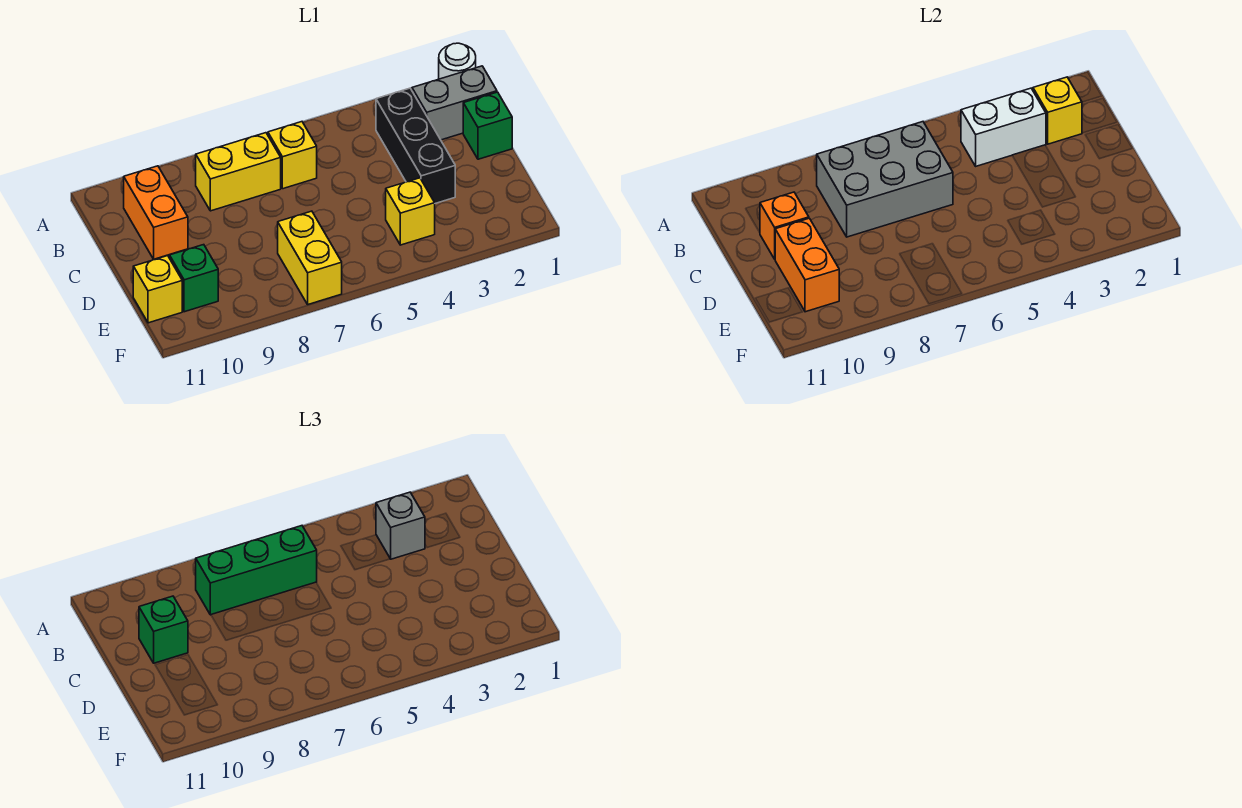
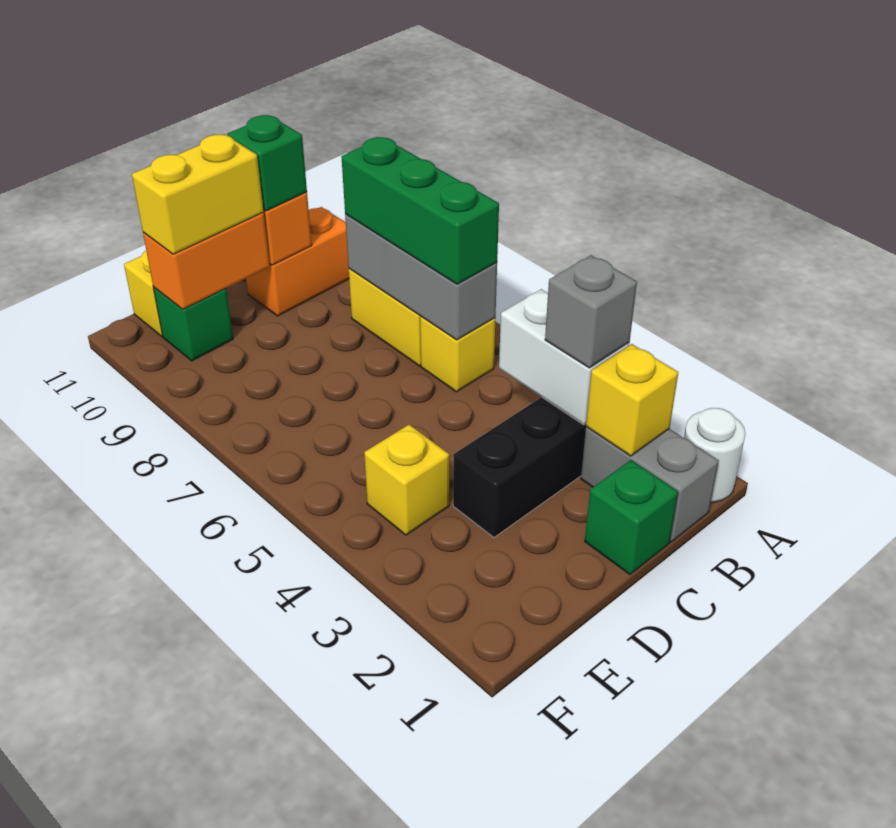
grey brick B6:C8 level 2 -> grey brick B6:B8 level 2
yellow brick E7:F7 level 1 -> yellow brick D10:E10 level 3

